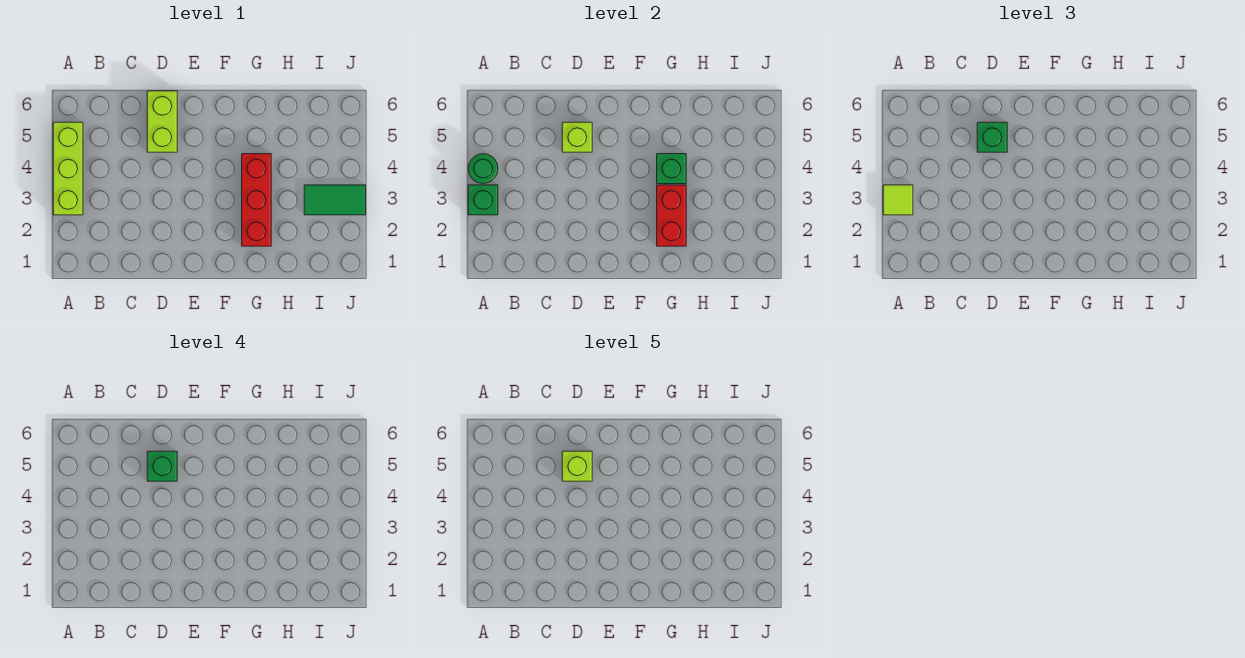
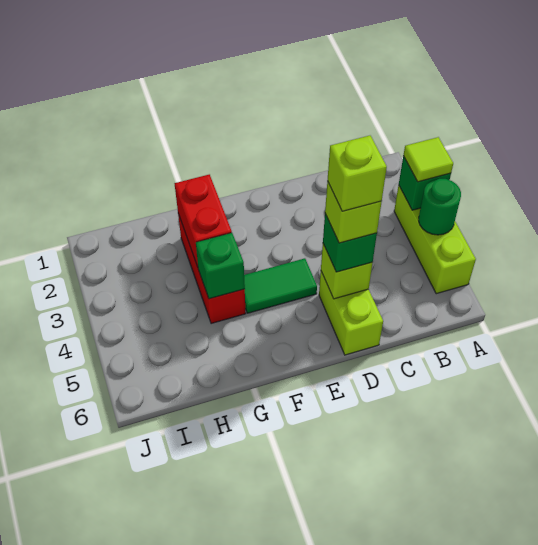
green brick D5 level 4 -> lime brick D5 level 4
green tile I3:J3 level 1 -> green tile E4:F4 level 1

